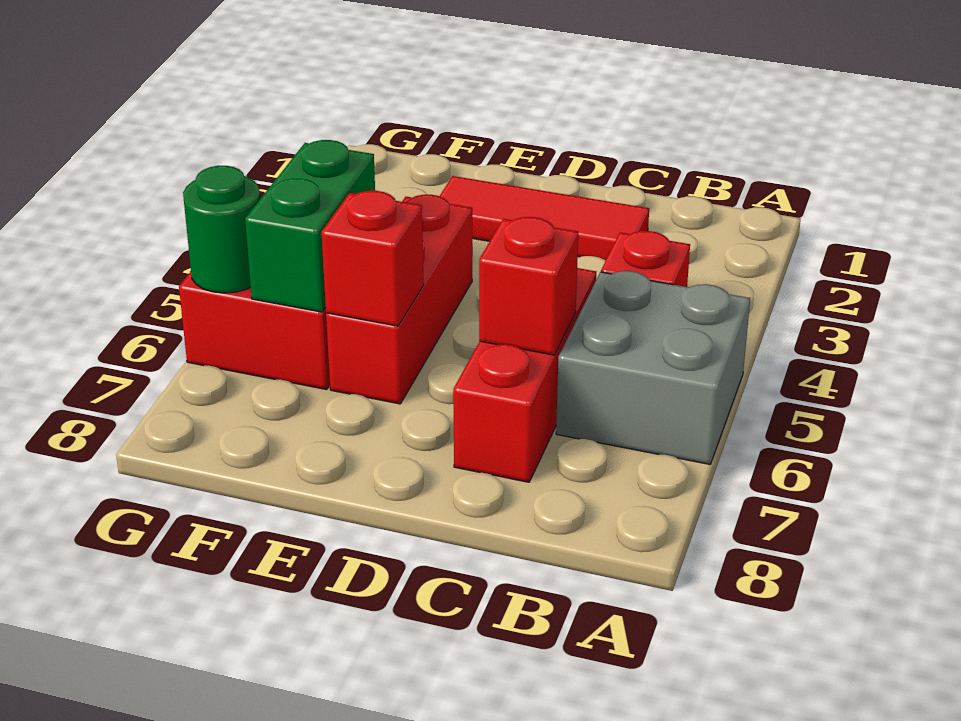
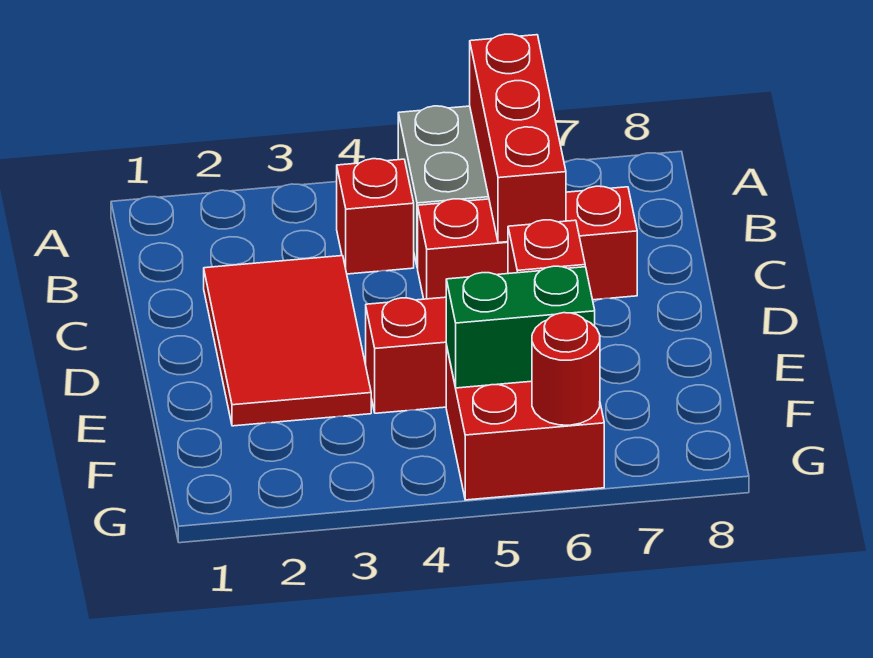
red tile C2:E2 level 1 -> red tile C2:E3 level 1
red brick C6 level 2 -> red brick A6:C6 level 2
green round brick G6 level 2 -> red round brick G6 level 2

